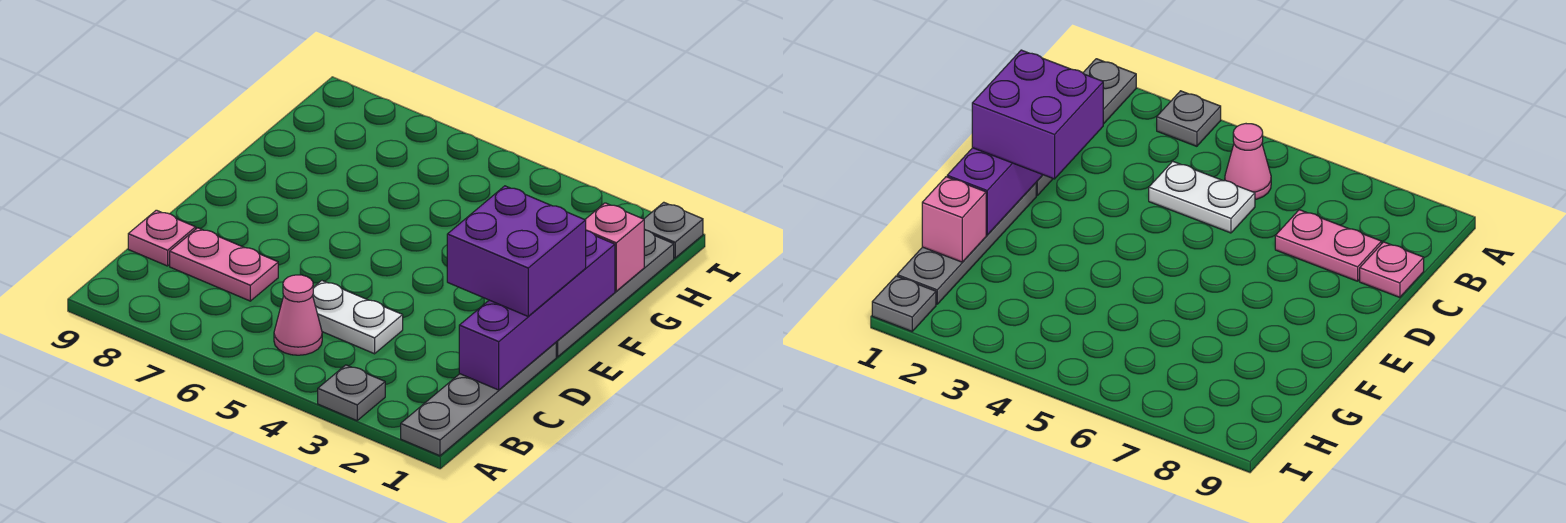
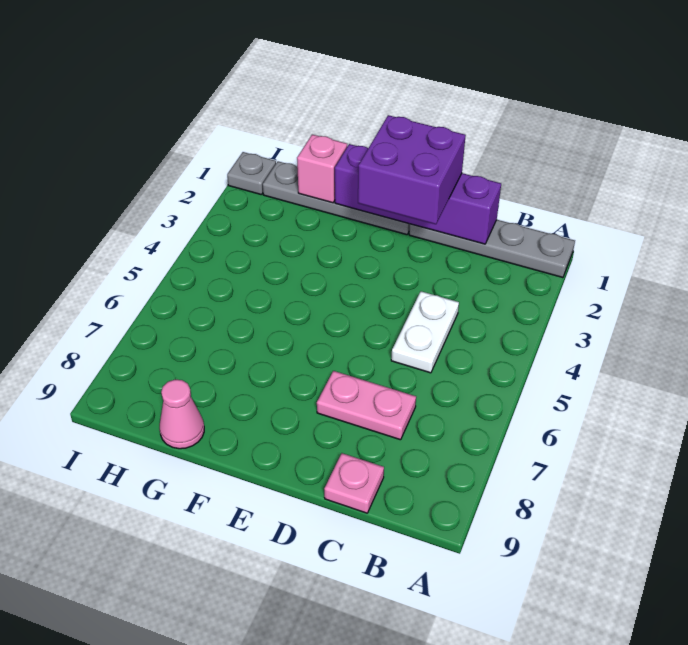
grey plate A3 level 1 -> none
pink cone B5 level 1 -> pink cone G9 level 1
pink plate C7:C8 level 1 -> pink plate C7:D7 level 1

